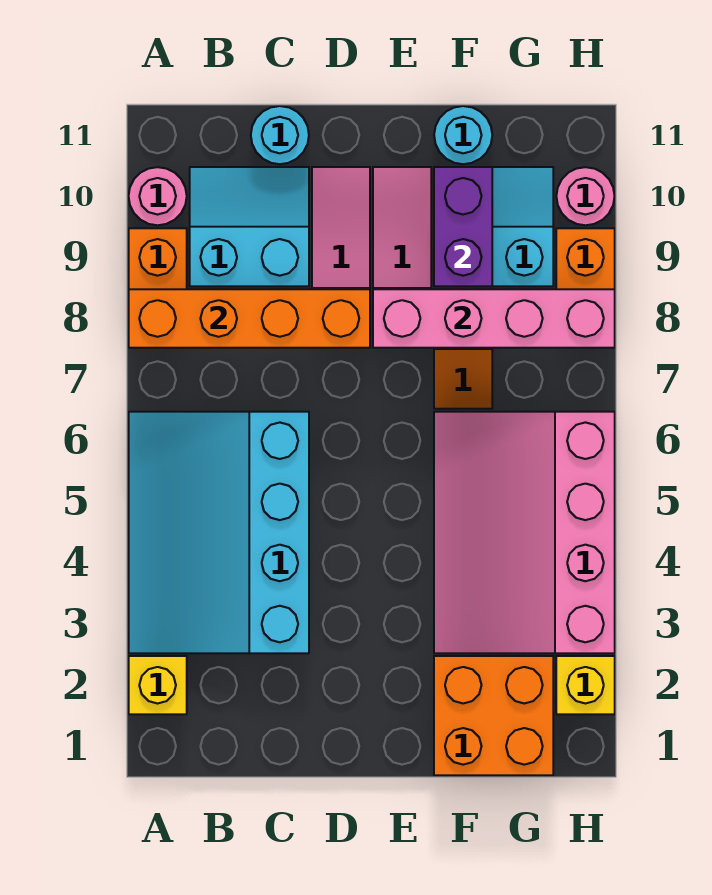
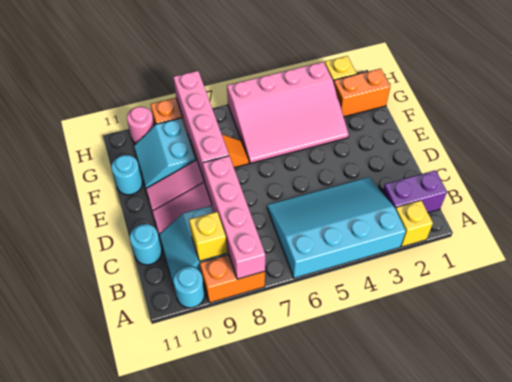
cyan slope A3:C6 level 1 top C -> cyan slope A3:C6 level 1 top A
orange brick A8:D8 level 2 -> pink brick A8:D8 level 2
pink round brick A10 level 1 -> cyan round brick A10 level 1
none -> yellow brick B9 level 2
orange brick F1:G2 level 1 -> orange brick G1:G2 level 1
purple brick F9:F10 level 2 -> purple brick B1:B2 level 1

